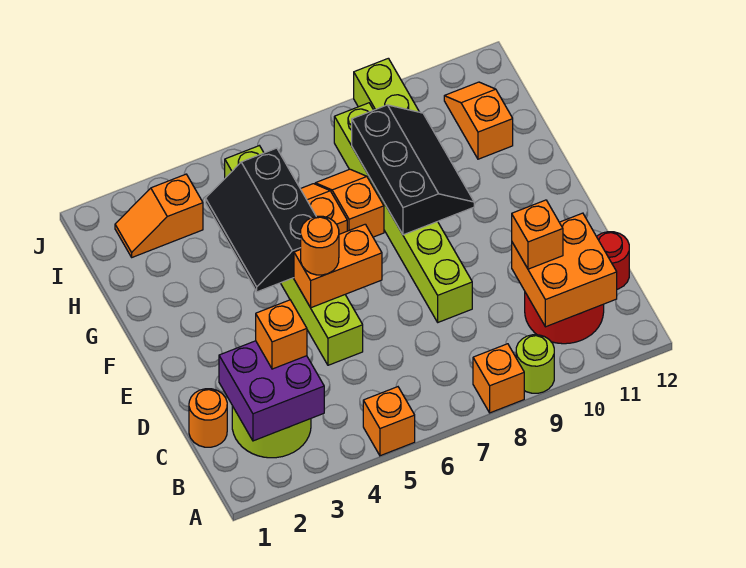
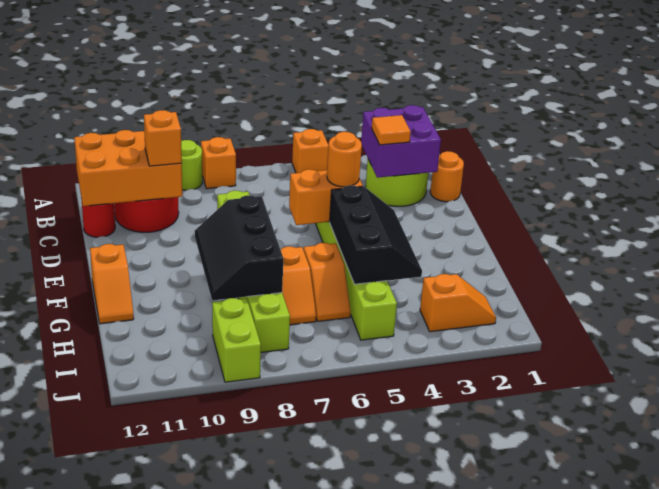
orange brick B10:C11 level 2 -> orange brick B10:C12 level 2
orange brick C3 level 3 -> orange tile C3 level 3
orange slope H11:I11 level 1 top H -> orange slope F12:G12 level 1 top F

